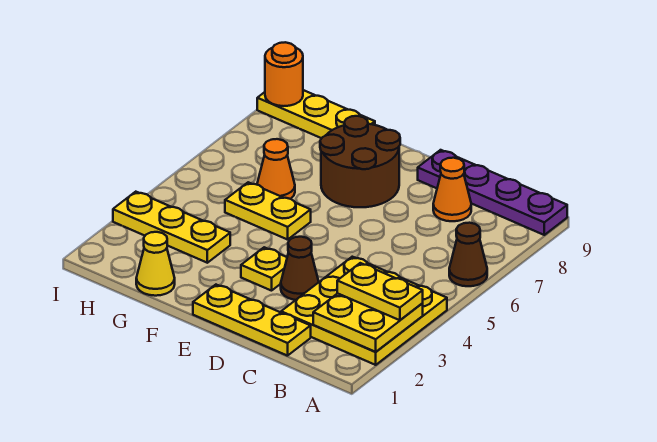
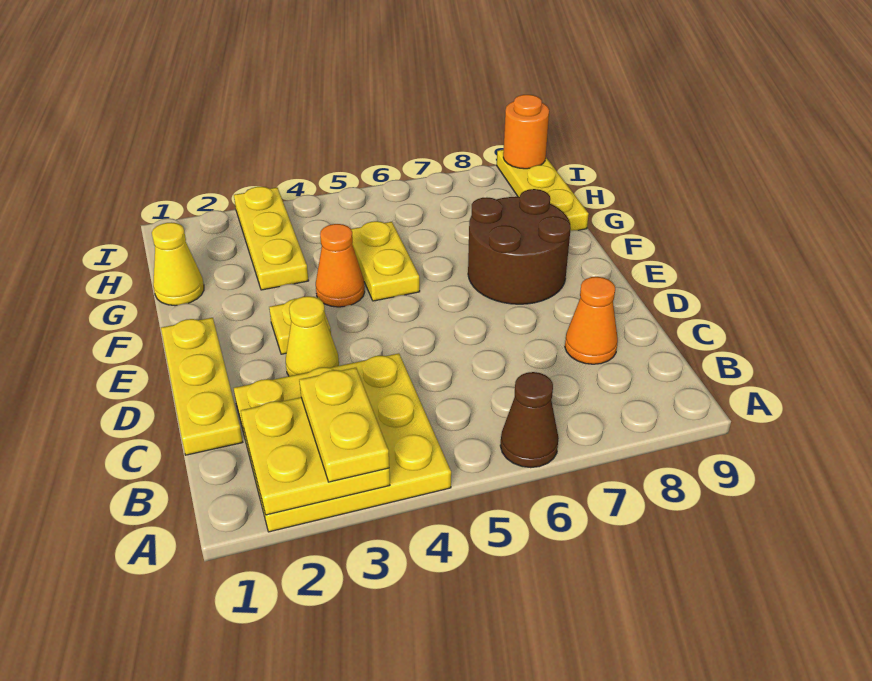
purple plate A9:D9 level 1 -> none
brown cone D3 level 1 -> yellow cone D3 level 1
orange cone G6 level 1 -> orange cone F4 level 1

